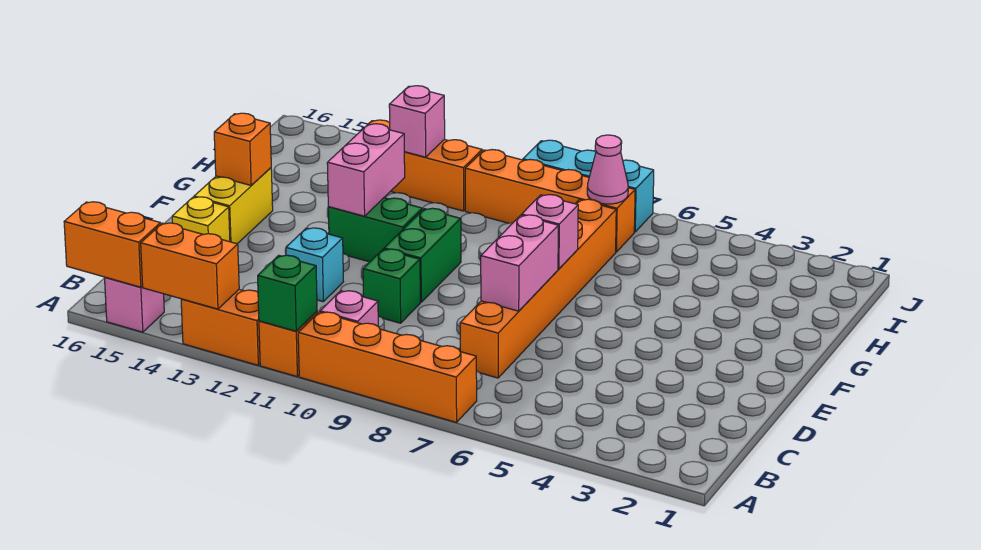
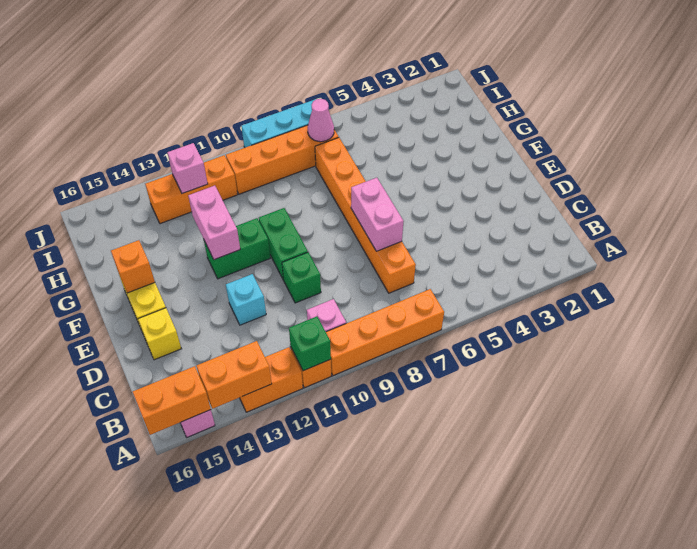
pink brick F7 level 2 -> none

